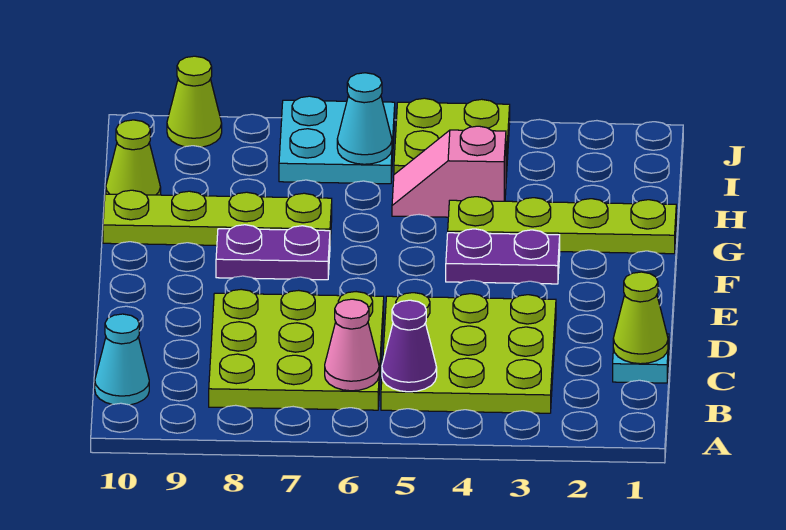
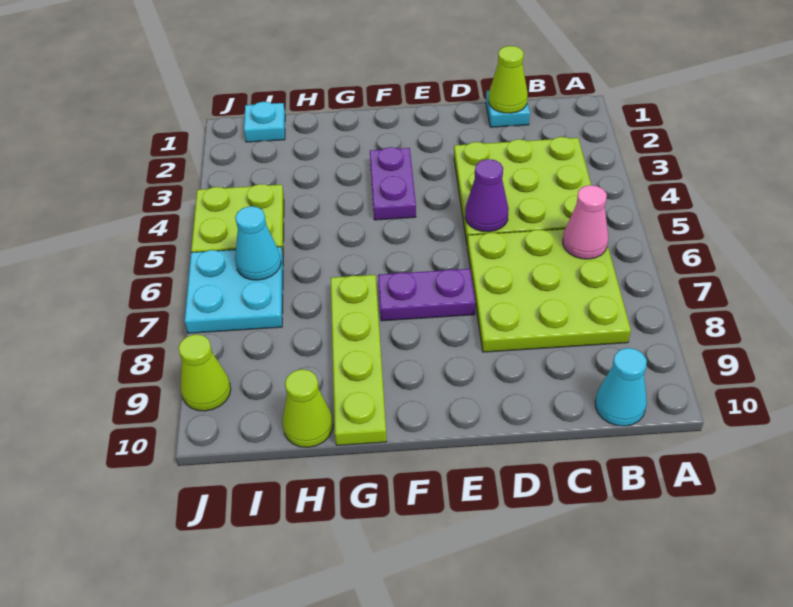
purple cone B5 level 2 -> purple cone D5 level 2
purple plate F7:F8 level 1 -> purple plate E7:F7 level 1
lime plate G1:G4 level 1 -> none
pink slope H4:H5 level 1 top 4 -> none
none -> cyan plate I1 level 1

